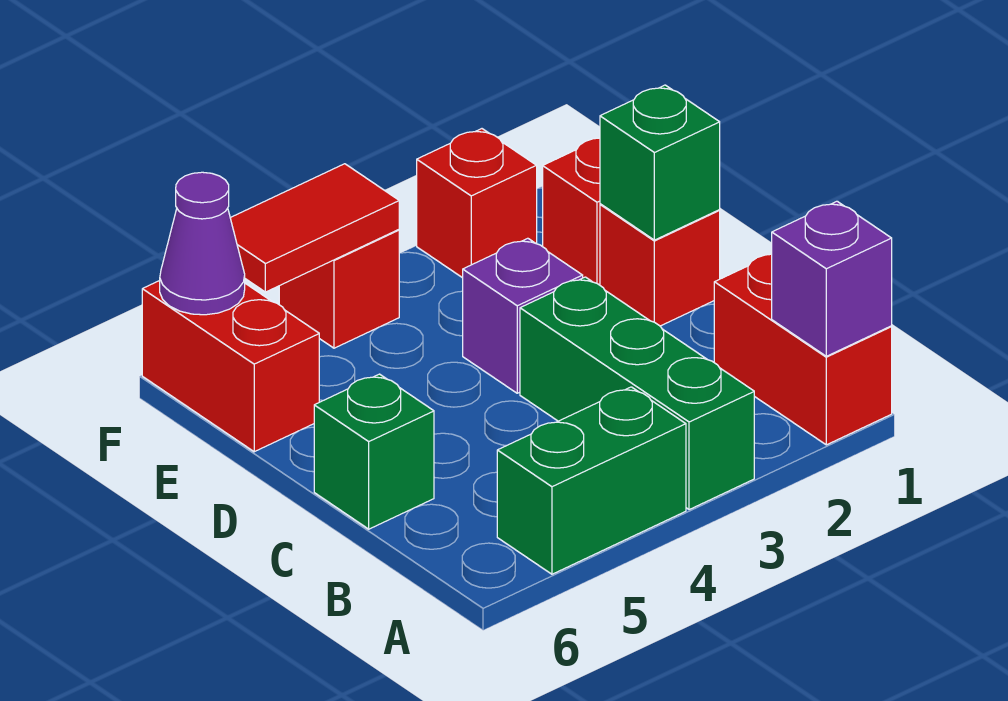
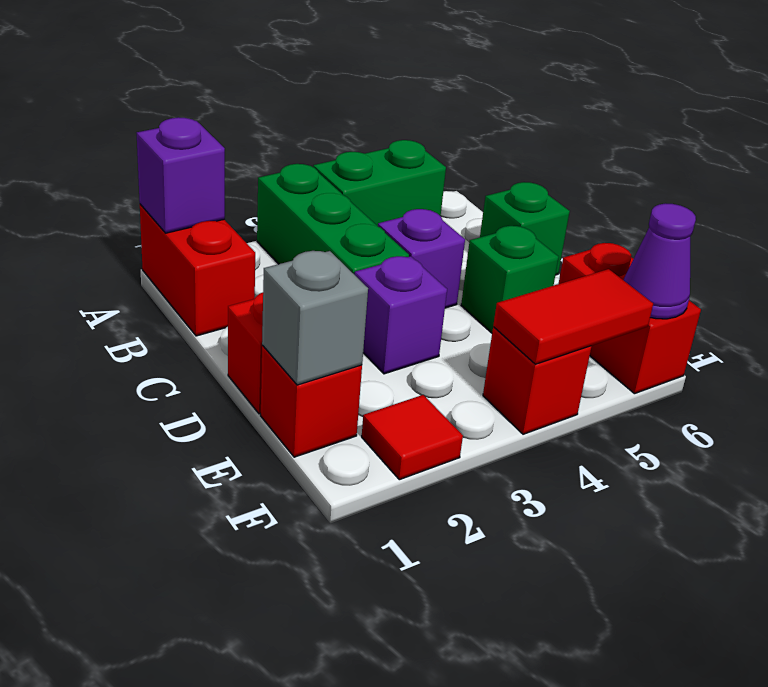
none -> purple brick C4 level 1
green brick D1 level 2 -> green brick D5 level 1
none -> grey brick E1 level 2
red brick F2 level 1 -> red tile F2 level 1

